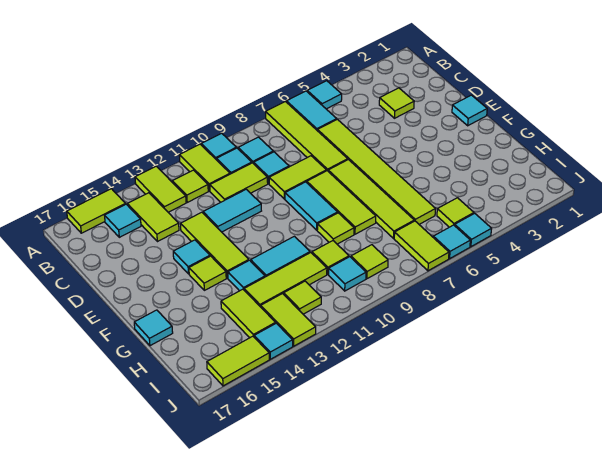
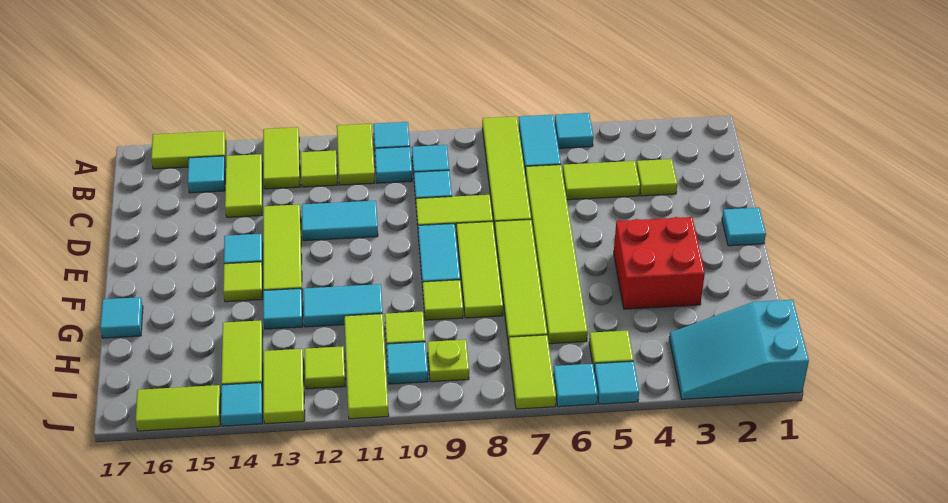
lime tile C10:C11 level 1 -> lime tile C4:C5 level 1
none -> red brick F3:G4 level 1
lime tile H11:H13 level 1 -> lime tile H11:J11 level 1
none -> cyan slope I1:J3 level 1 top 1
lime tile I9 level 1 -> lime plate I9 level 1

